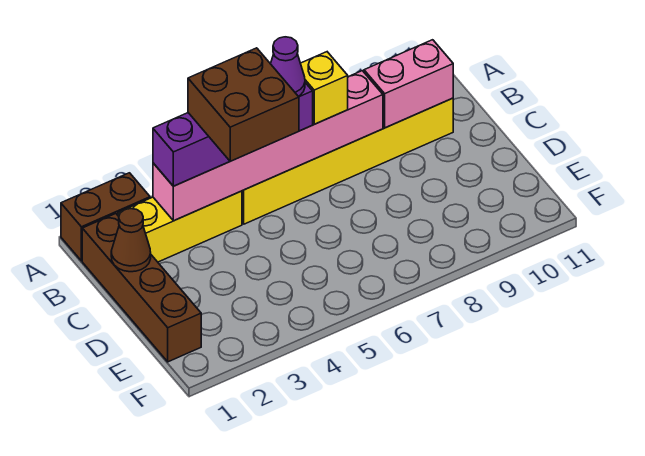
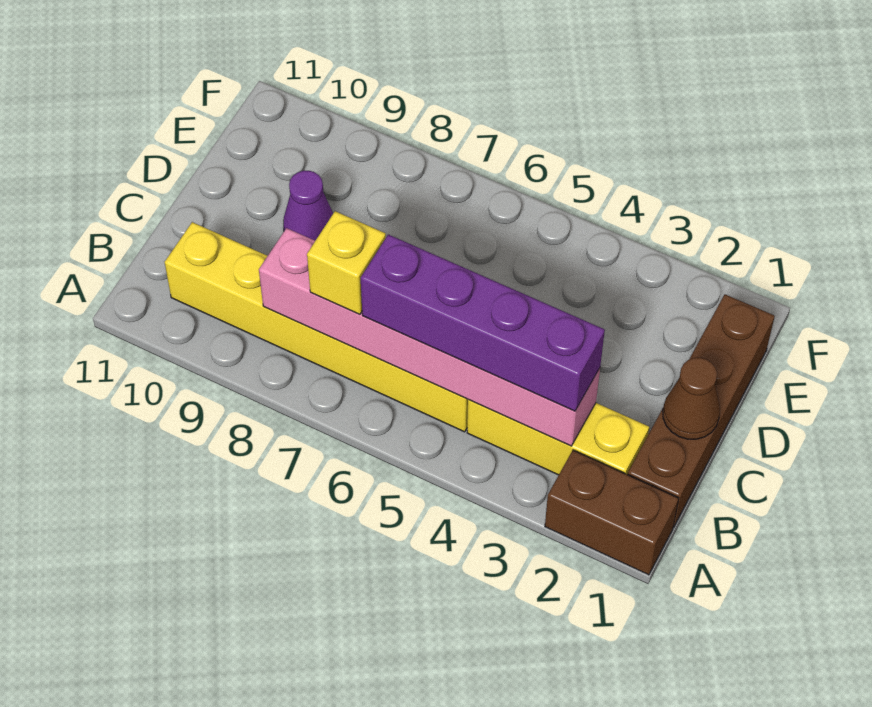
brown brick B4:C5 level 4 -> none
purple cone B6 level 4 -> purple cone D9 level 1
pink brick B9:B10 level 2 -> none

